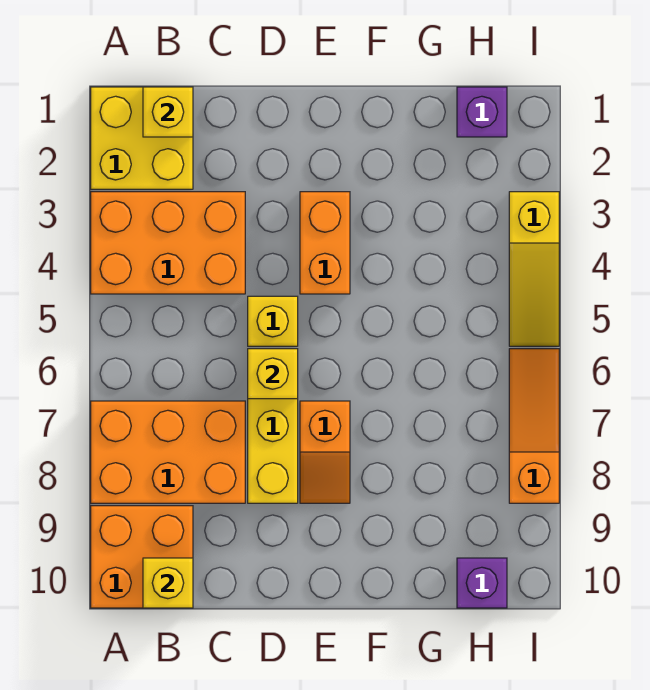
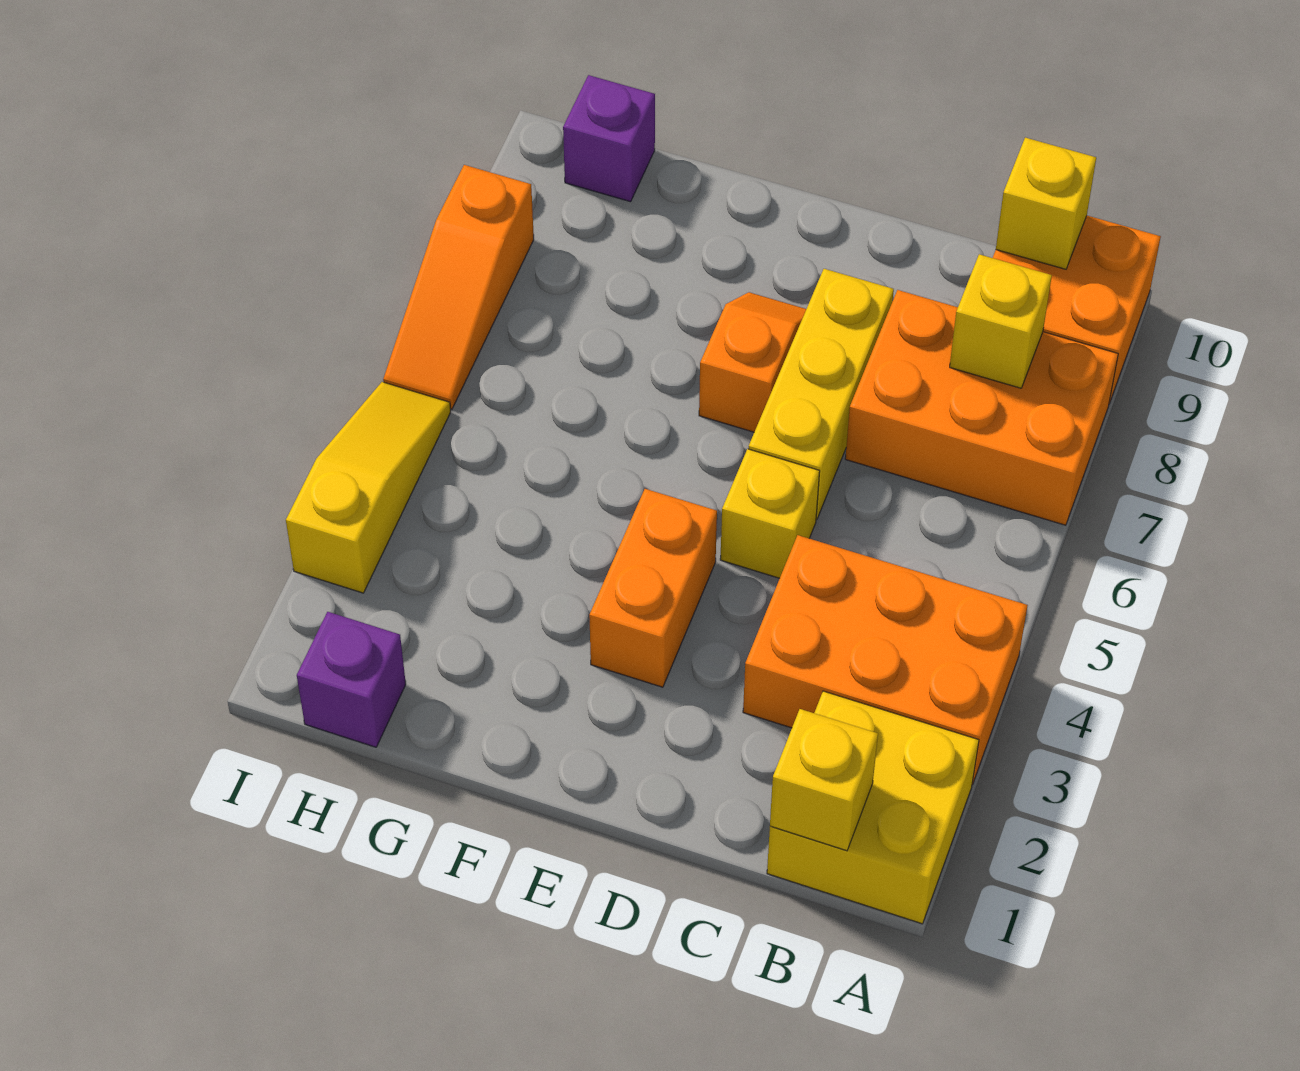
yellow brick D6 level 2 -> yellow brick B8 level 2

